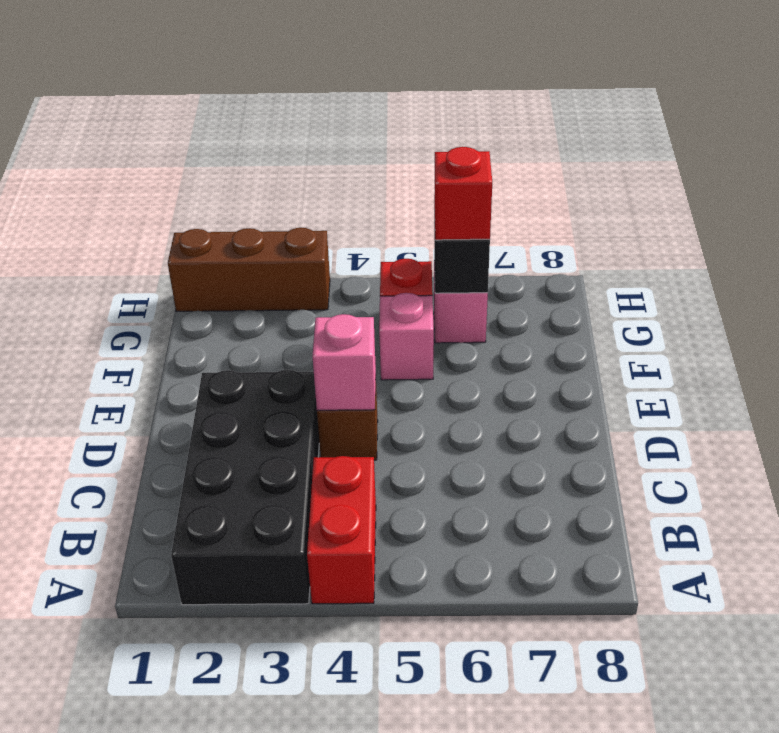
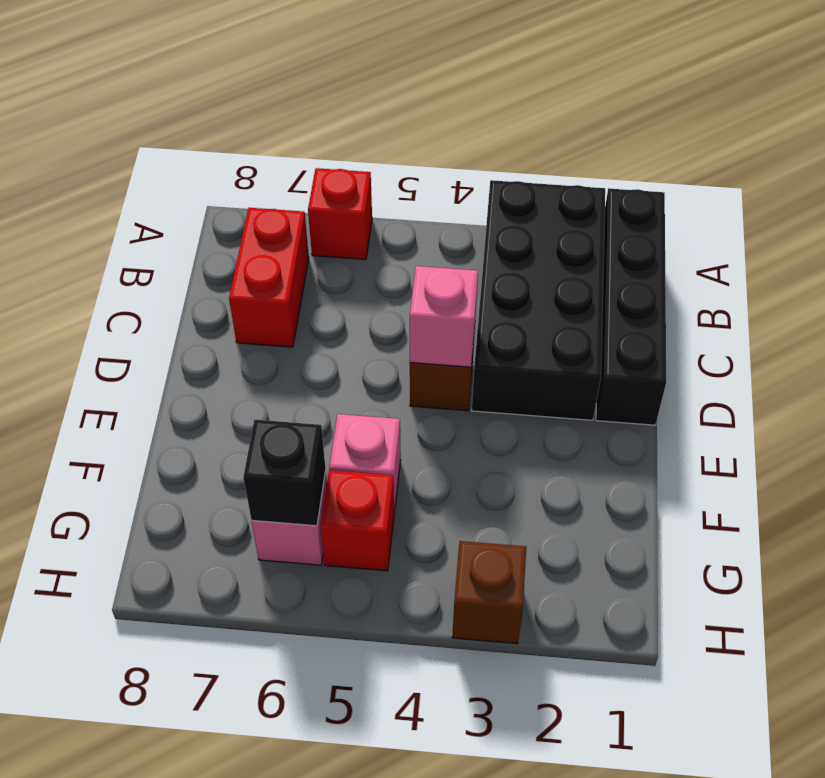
none -> black brick A1:D1 level 1
red brick A4:B4 level 1 -> red brick B7:C7 level 1
red brick G6 level 3 -> red brick A6 level 1
brown brick H1:H3 level 1 -> brown brick H3 level 1

